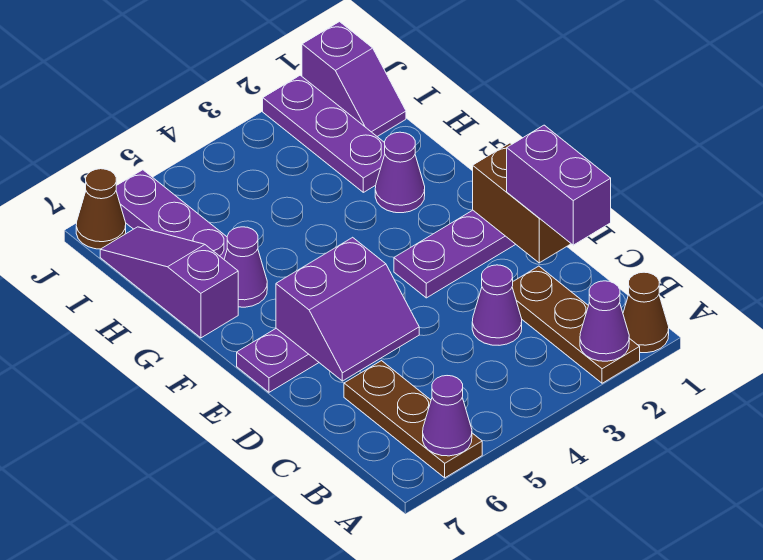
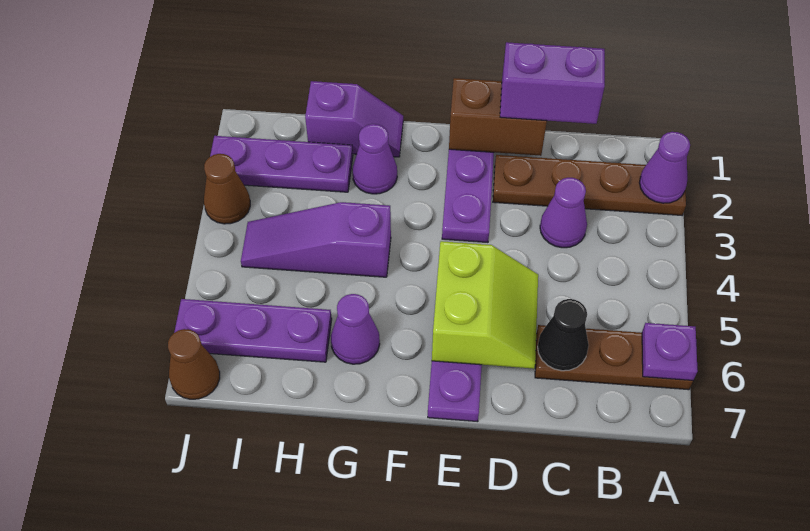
brown cone A1 level 1 -> brown cone J3 level 1
brown plate A2:C2 level 1 -> brown plate A2:D2 level 1
purple cone A6 level 2 -> purple plate A6 level 2
none -> black cone C6 level 2
purple slope D5:E6 level 2 top E -> lime slope D5:E6 level 2 top E
purple slope G7:I7 level 1 top G -> purple slope G4:I4 level 1 top G
purple slope I1:J1 level 1 top J -> purple slope G1:H1 level 1 top H

